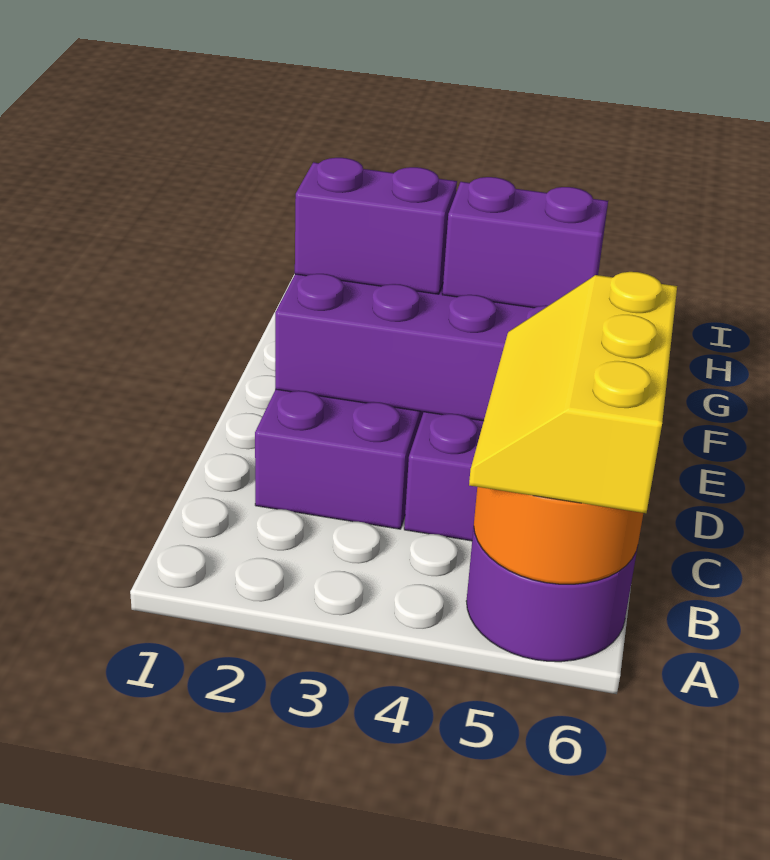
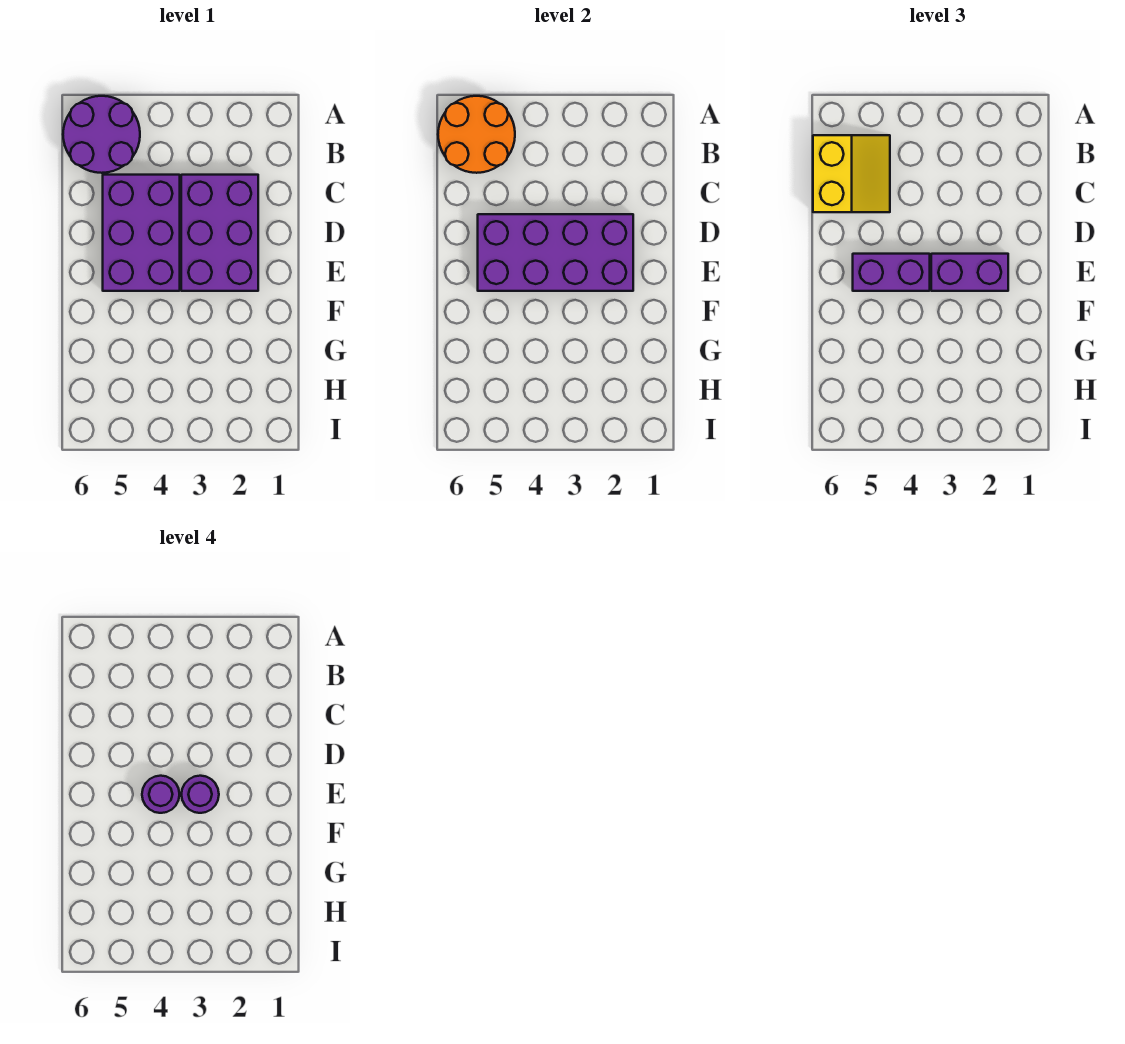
yellow slope A5:C6 level 3 top 6 -> yellow slope B5:C6 level 3 top 6
none -> purple round brick E3 level 4
none -> purple round brick E4 level 4

